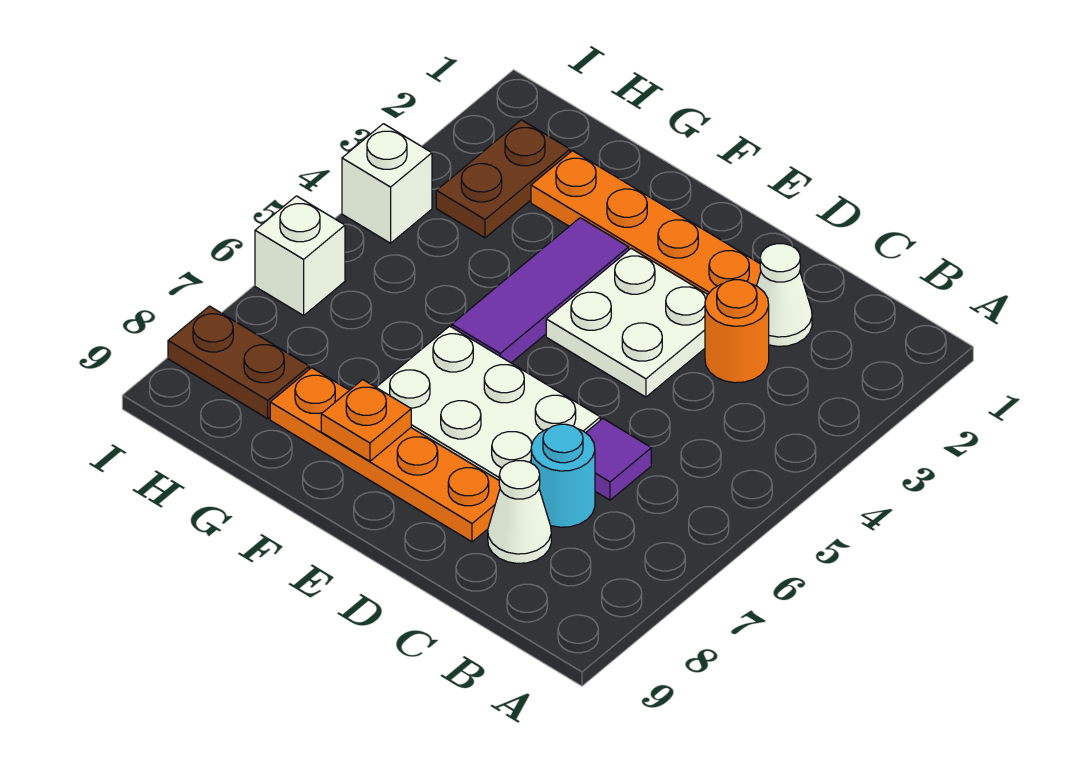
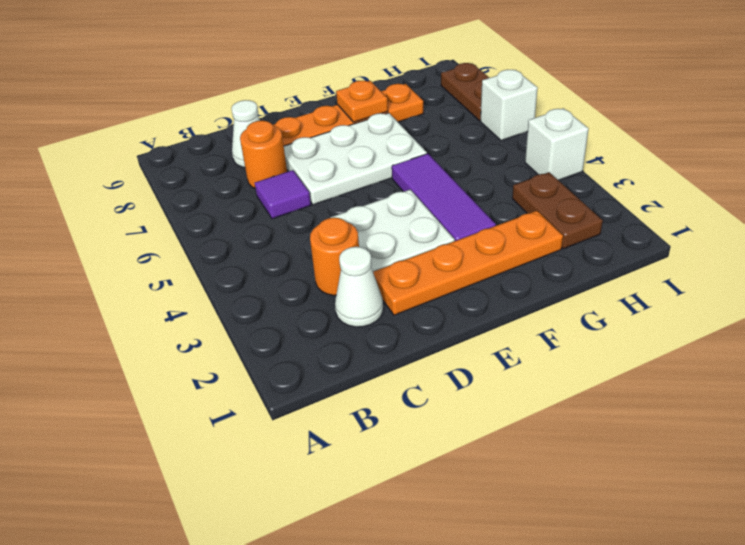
cyan round brick C7 level 1 -> orange round brick C7 level 1
brown plate H8:I8 level 1 -> brown plate I7:I8 level 1

